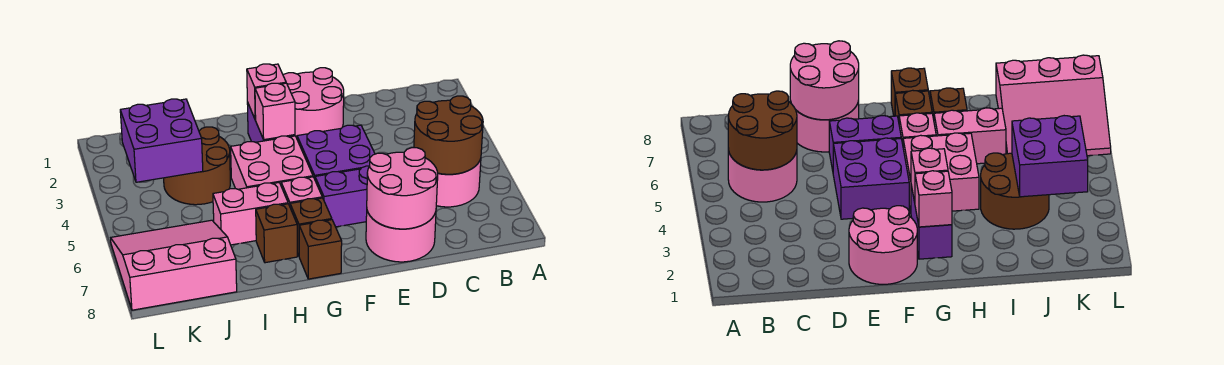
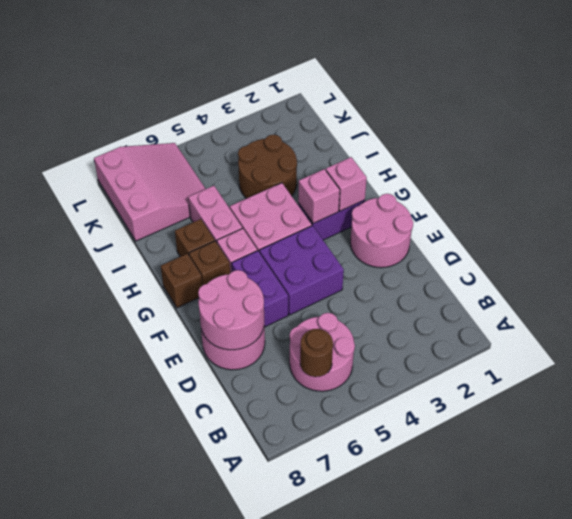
brown round brick B5:C6 level 2 -> brown round brick B6 level 2
purple brick J3:K4 level 2 -> none

